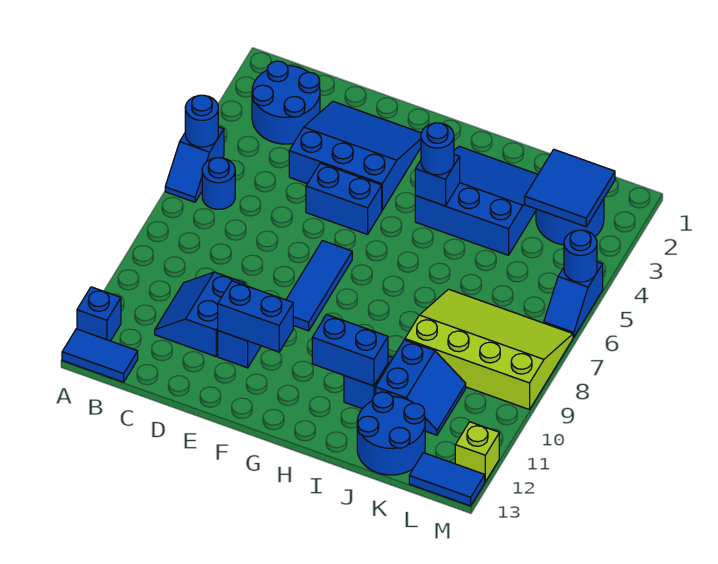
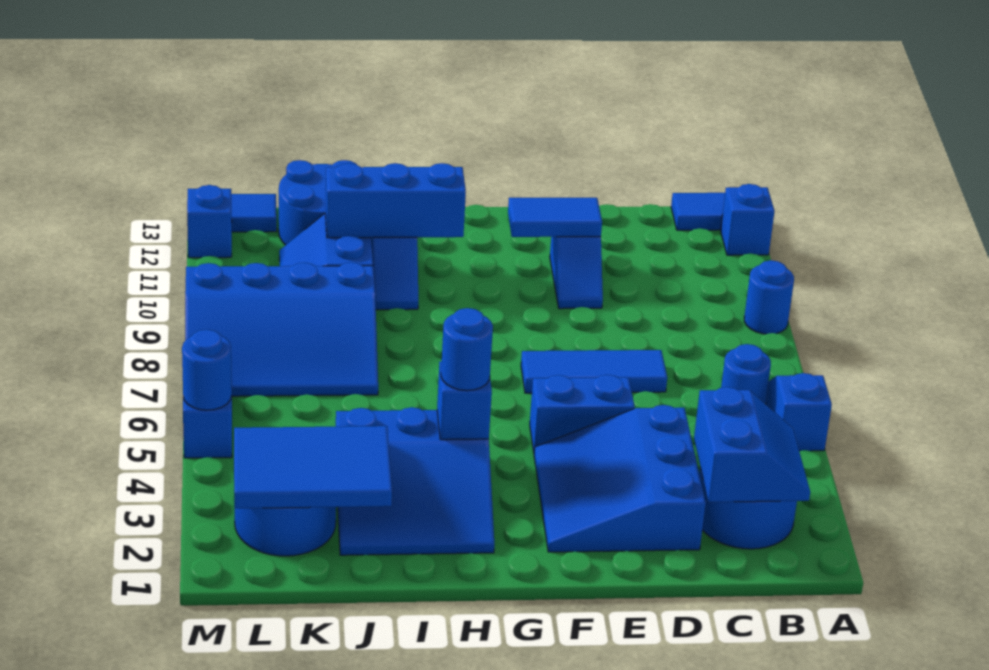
blue round brick A5 level 2 -> blue round brick A9 level 1
blue slope C10:D11 level 1 top D -> blue slope B2:C3 level 2 top C
blue slope D2:F4 level 1 top 4 -> blue slope D2:F4 level 1 top D
blue brick E11:F11 level 2 -> blue tile E11:F11 level 2
blue tile F7:F9 level 1 -> blue tile D7:F7 level 1
blue brick H11:I11 level 2 -> blue brick H11:J11 level 2
lime slope J7:M9 level 1 top 9 -> blue slope J7:M9 level 1 top 9
blue tile K2:L3 level 2 -> blue tile J2:L3 level 2
lime brick M12 level 1 -> blue brick M12 level 1

